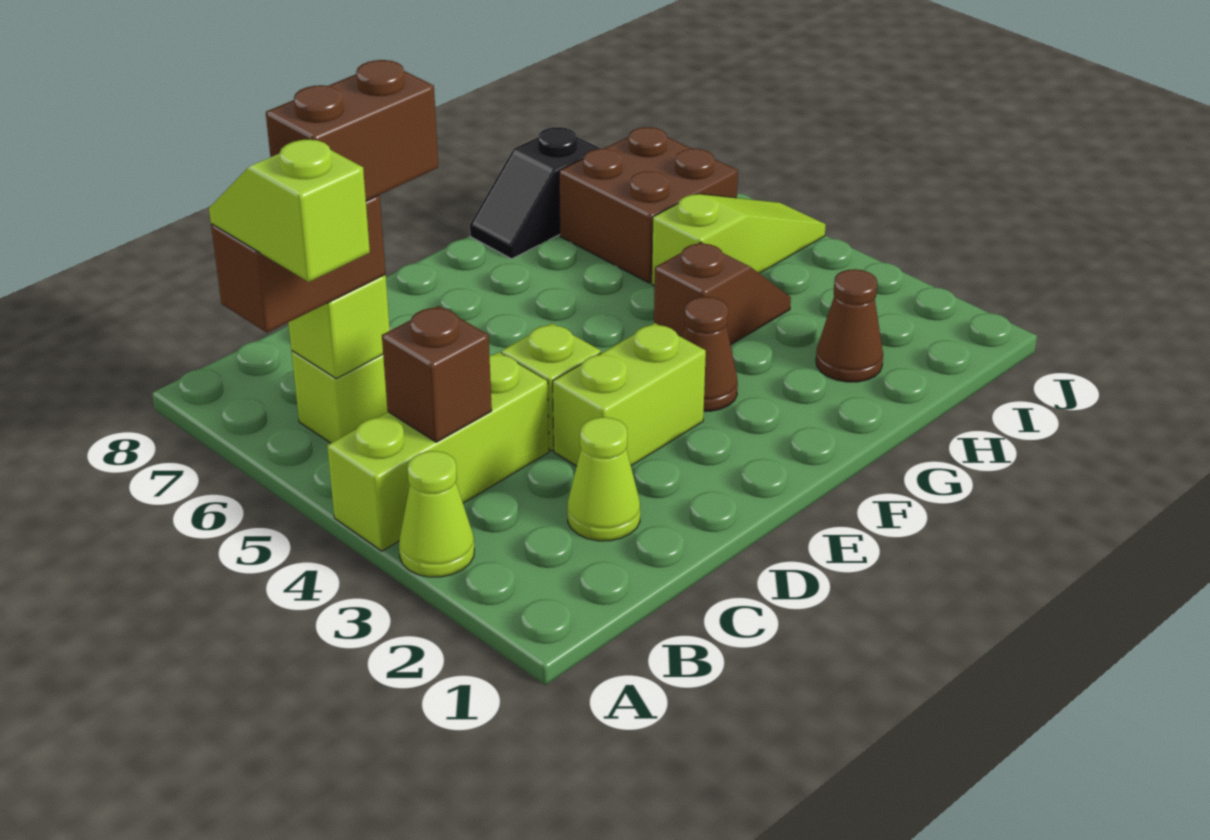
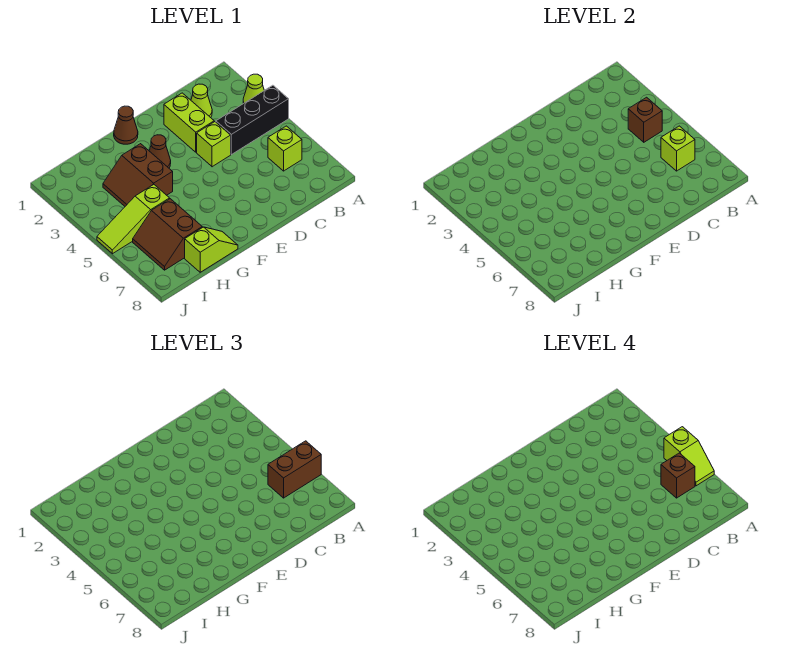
lime brick A4:C4 level 1 -> black brick A4:C4 level 1
brown brick B6:C6 level 4 -> brown brick B6 level 4
lime brick D3:E3 level 1 -> lime brick D2:D3 level 1
brown slope G4:H4 level 1 top G -> brown slope G3:H4 level 1 top G
black slope G8:H8 level 1 top H -> lime slope G8:H8 level 1 top H
brown cone H2 level 1 -> brown cone F1 level 1
brown brick H6:I7 level 1 -> brown slope H6:I7 level 1 top H

